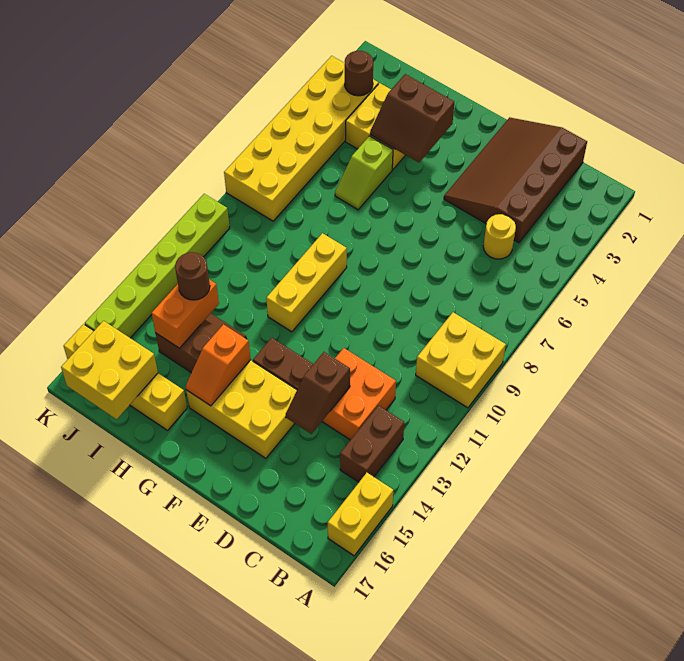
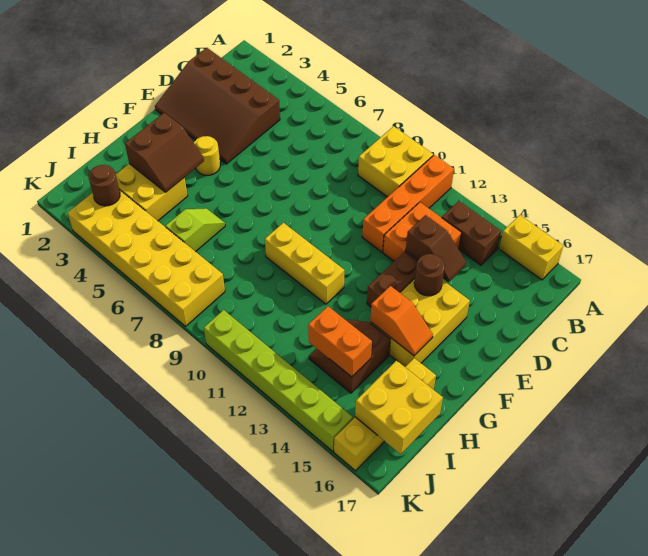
none -> orange brick A11:D11 level 1
yellow round brick C5 level 1 -> yellow round brick F4 level 1
lime slope H5:H6 level 1 top 5 -> lime slope H6:I6 level 1 top I
brown round brick I13 level 3 -> brown round brick E14 level 2

